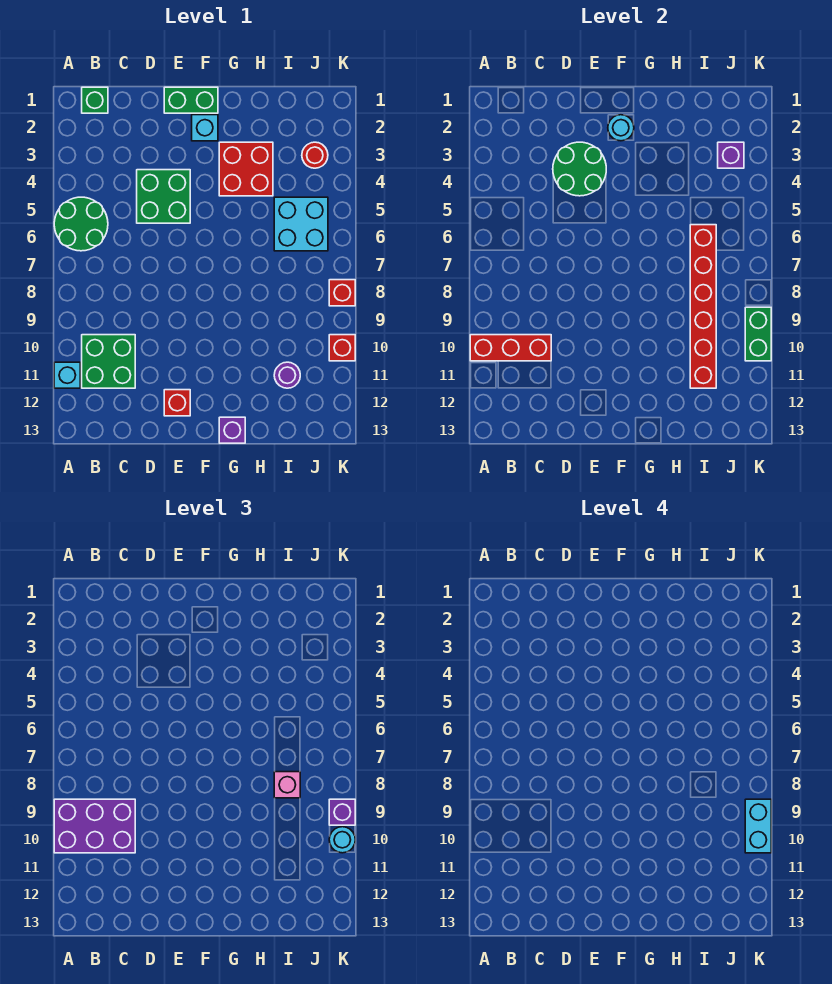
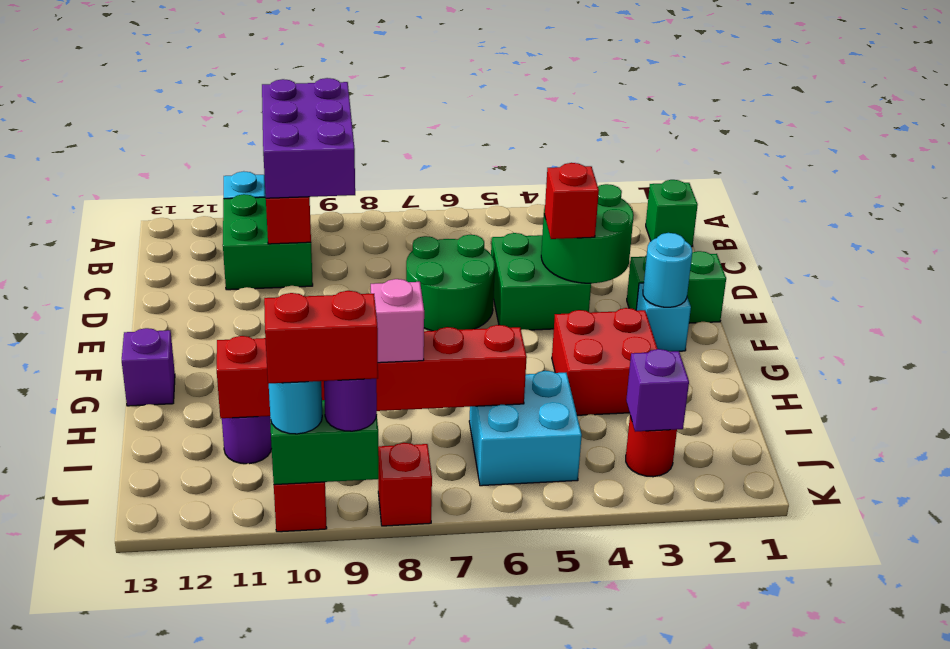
green round brick A5:B6 level 1 -> green round brick D6:E7 level 1
green brick E1:F1 level 1 -> green brick E1:E2 level 1
red brick E12 level 1 -> red brick E4 level 3
purple brick K9 level 3 -> purple round brick K9 level 3
cyan brick K9:K10 level 4 -> red brick K9:K10 level 4

